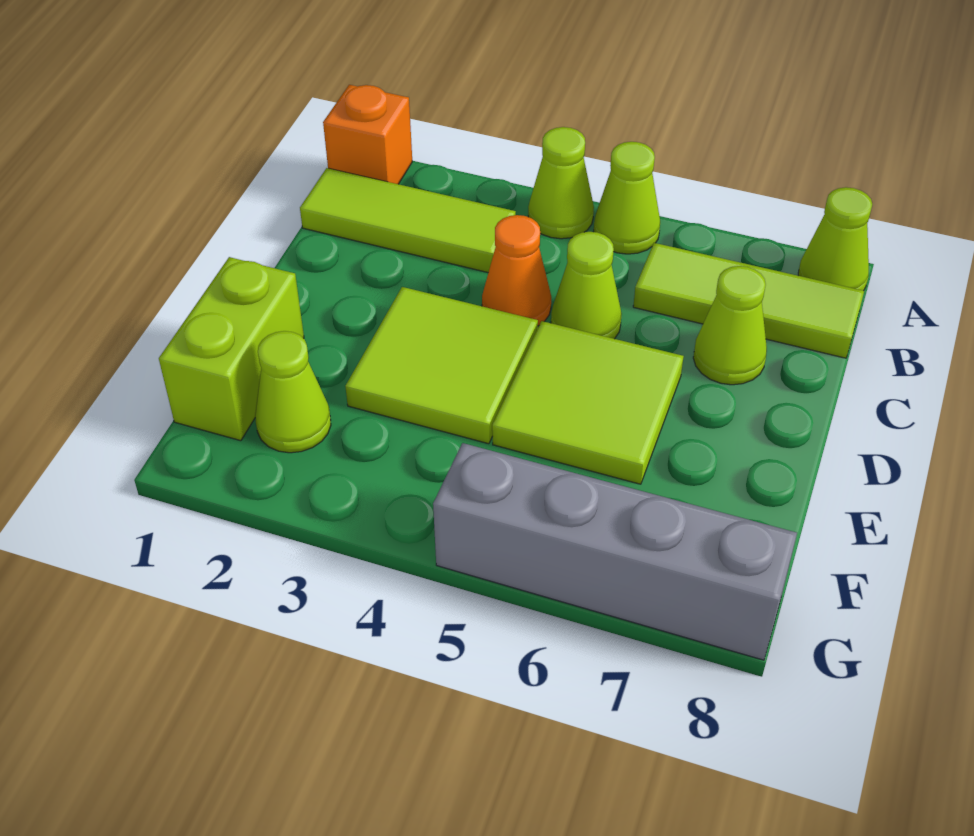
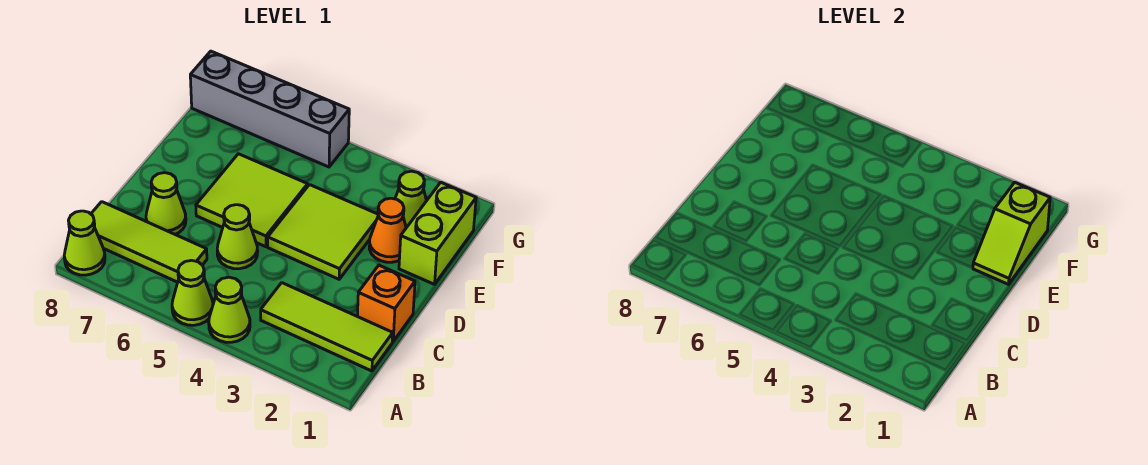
orange brick A1 level 1 -> orange brick C1 level 1
orange cone C4 level 1 -> orange cone E2 level 1
none -> lime slope E1:F1 level 2 top F

